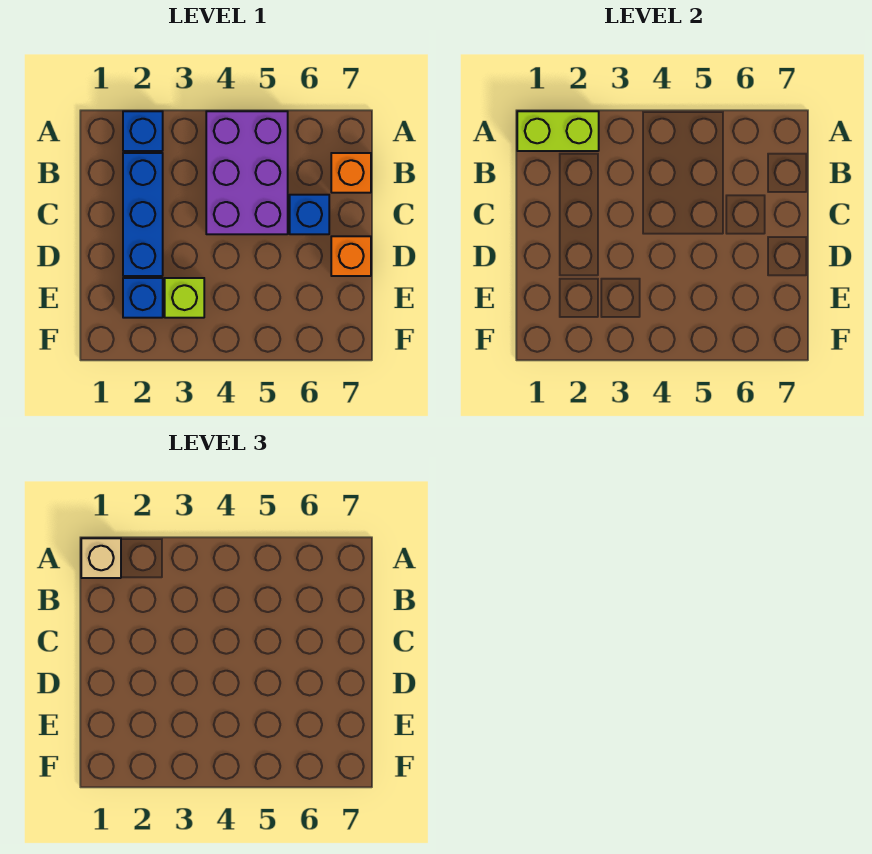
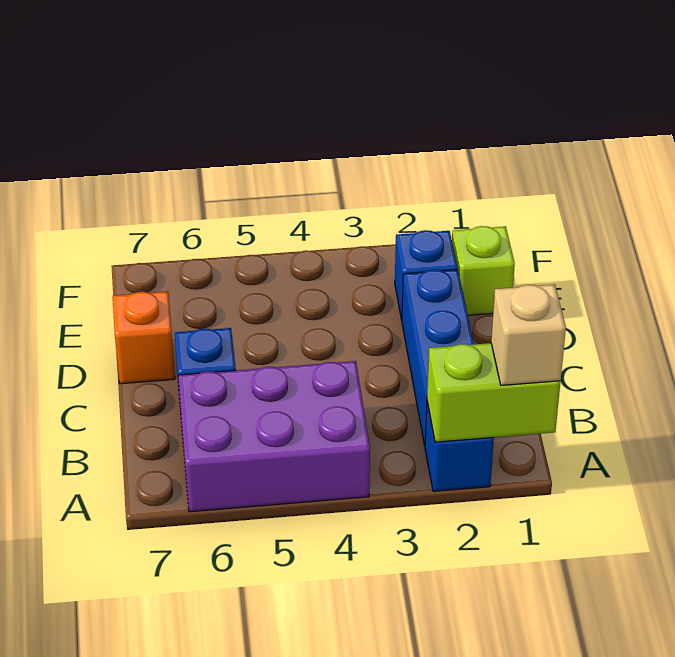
purple brick A4:C5 level 1 -> purple brick A4:B6 level 1
orange brick B7 level 1 -> none
lime brick E3 level 1 -> lime brick E1 level 1

